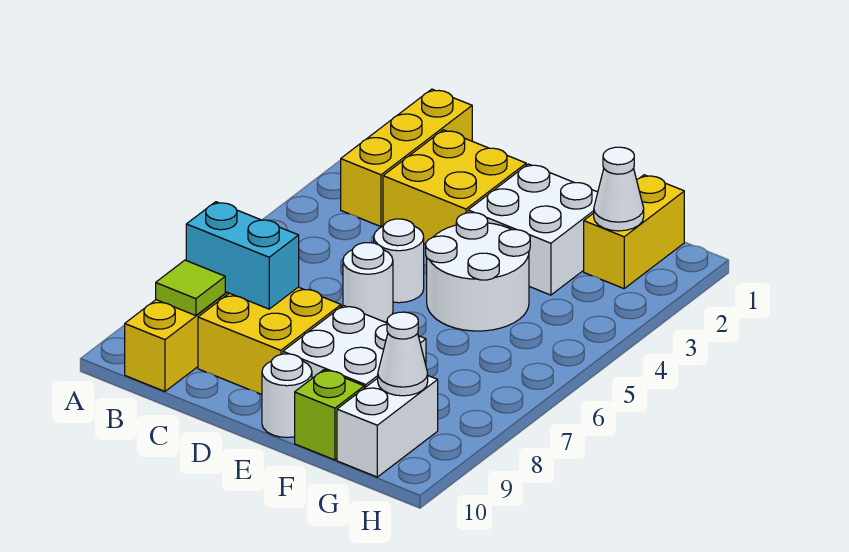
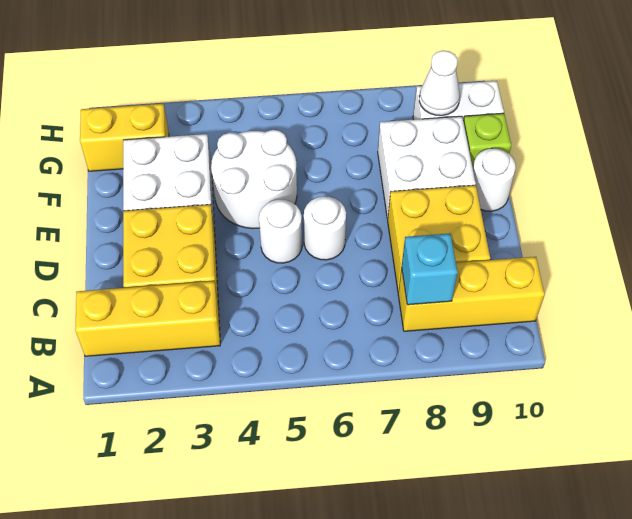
cyan brick B8:C8 level 2 -> cyan brick B8 level 2
lime tile B9 level 2 -> none
white cone G2 level 2 -> none

